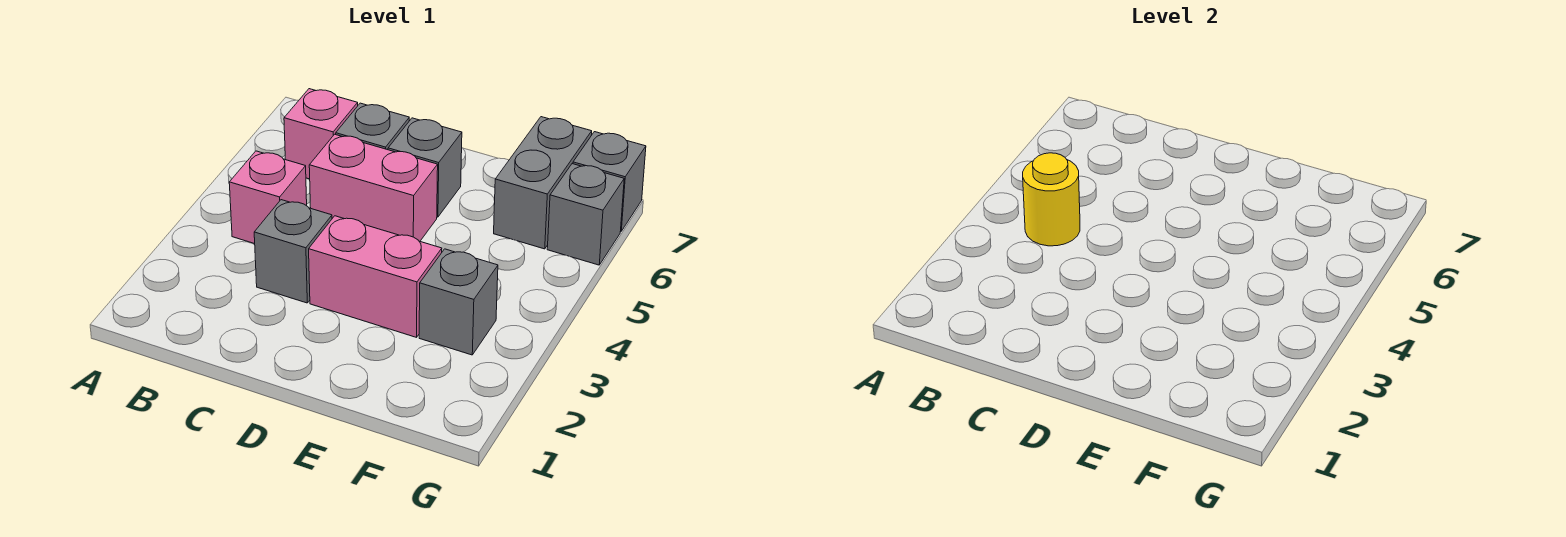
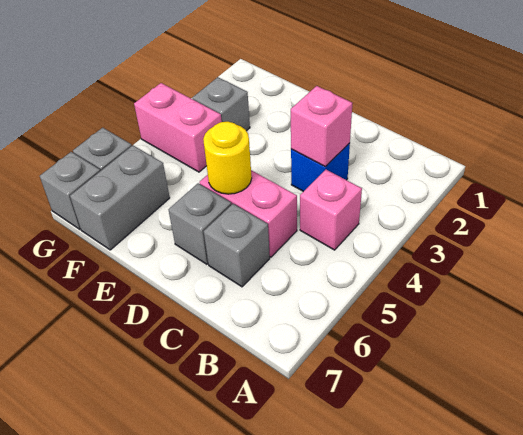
yellow round brick B4 level 2 -> yellow round brick D5 level 2
pink brick B6 level 1 -> pink brick C3 level 2
grey brick C3 level 1 -> blue brick C3 level 1
pink brick D3:E3 level 1 -> pink brick F4:G4 level 1

